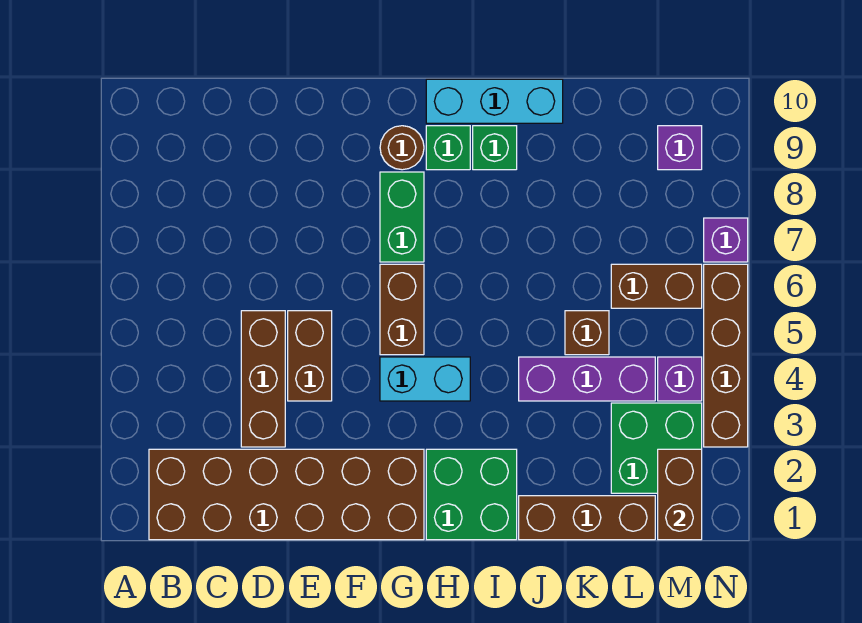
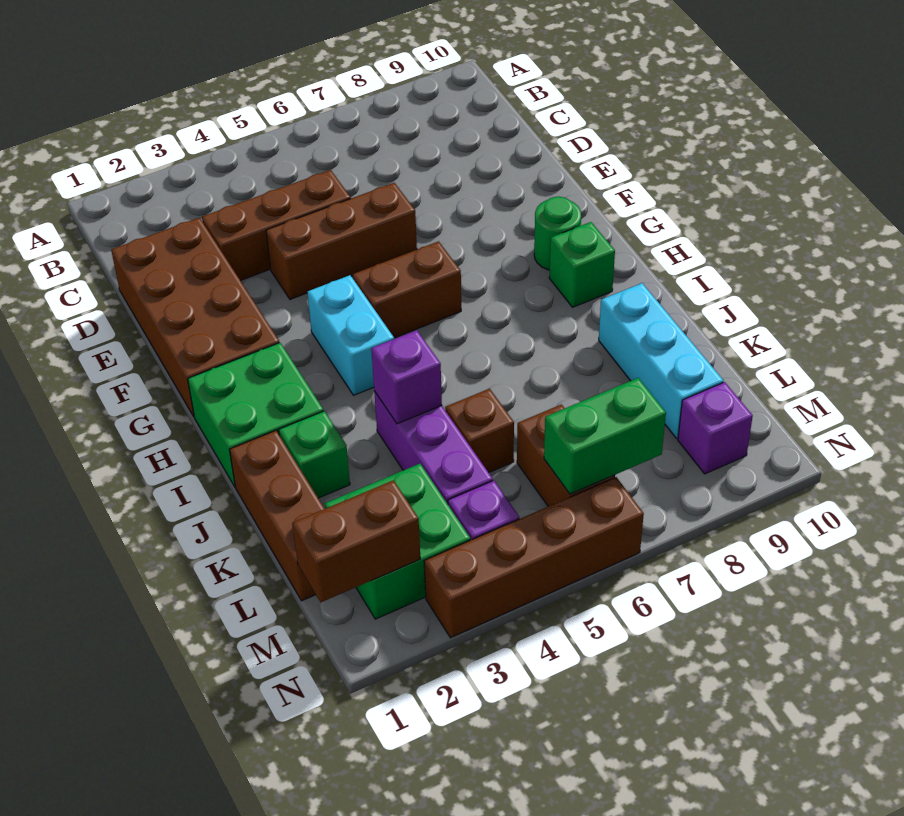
brown brick B1:G2 level 1 -> brown brick D1:G2 level 1
brown brick E4:E5 level 1 -> brown brick E4:E6 level 1
green brick G7:G8 level 1 -> green brick M6:M7 level 2
brown round brick G9 level 1 -> green round brick G9 level 1
cyan brick H10:J10 level 1 -> cyan brick J9:L9 level 1
green brick I9 level 1 -> green brick J2 level 1
purple brick N7 level 1 -> purple brick J4 level 2

